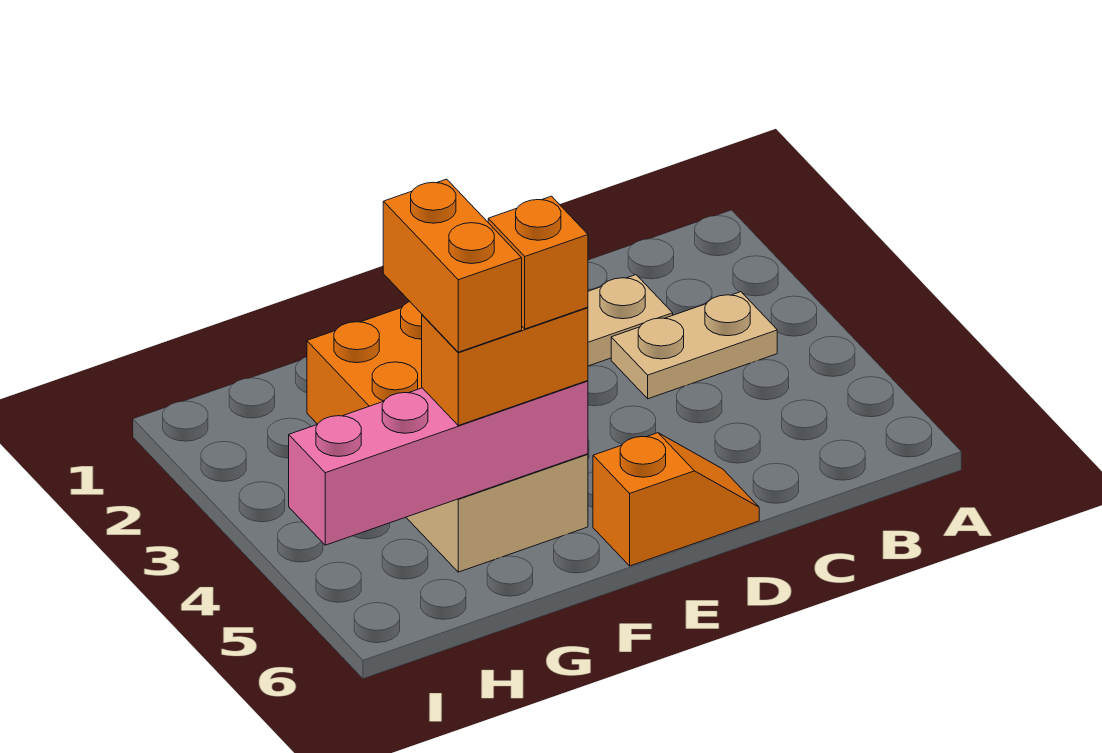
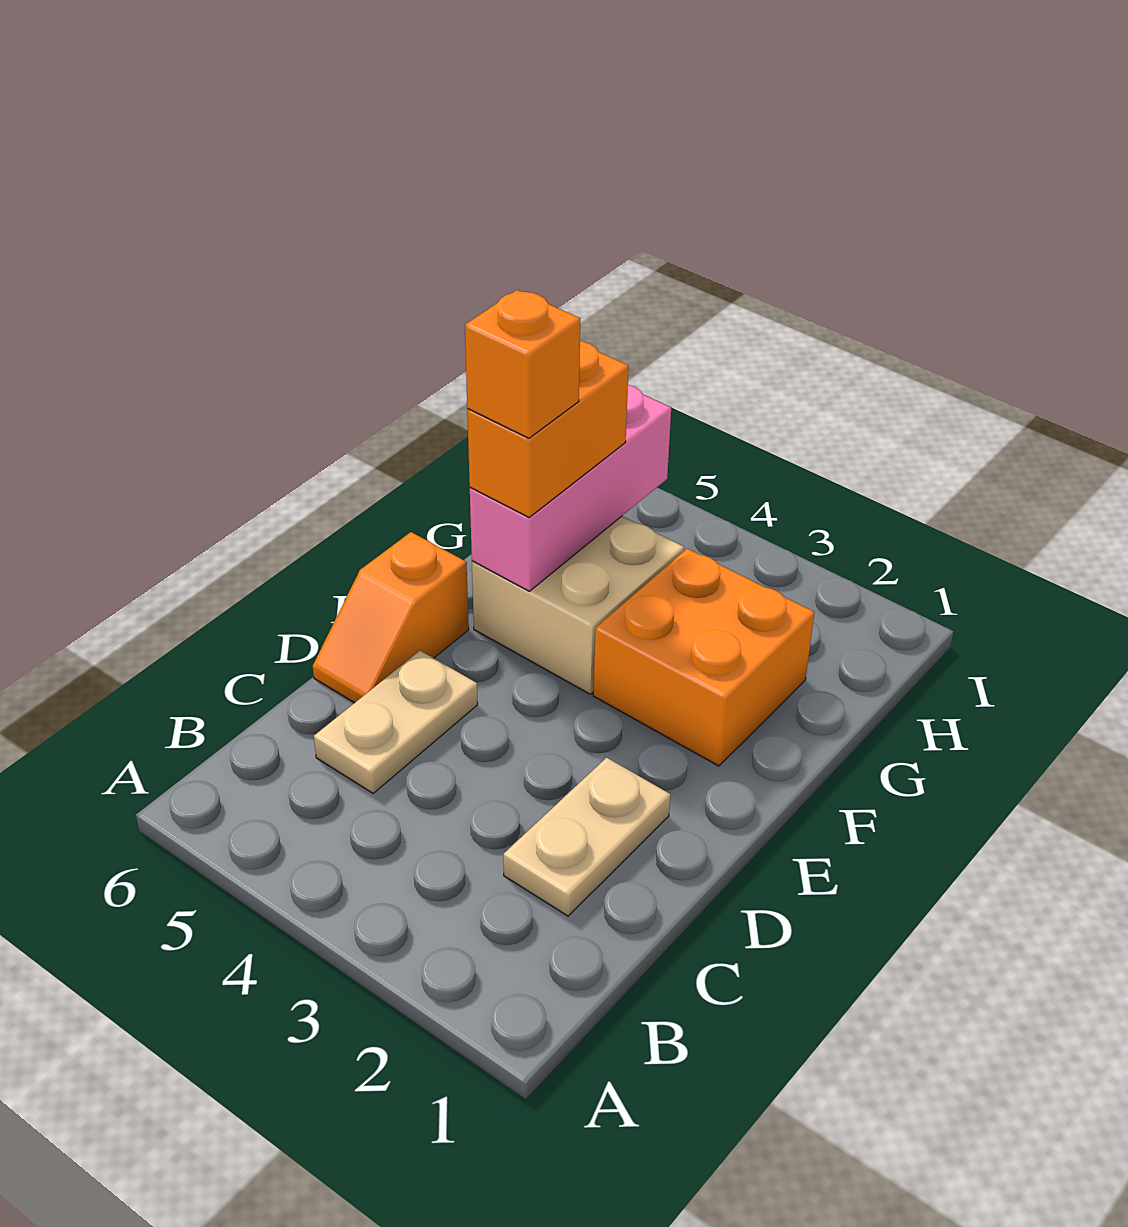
tan plate B3:C3 level 1 -> tan plate C5:D5 level 1
pink brick F5:I5 level 2 -> pink brick F5:H5 level 2
orange brick G4:G5 level 4 -> none

